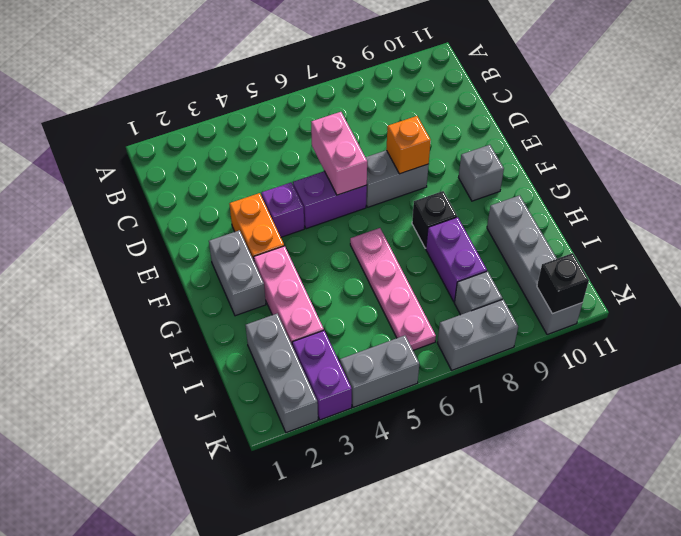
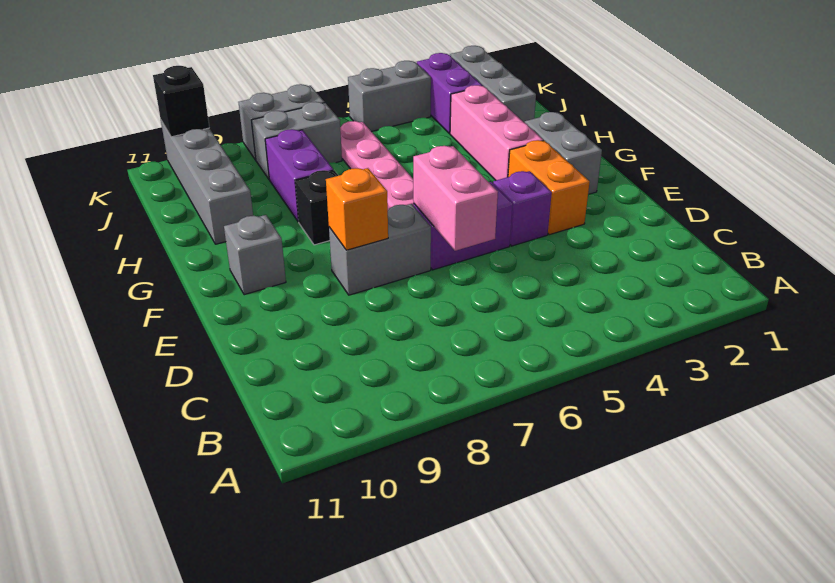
grey brick J8 level 1 -> grey brick J7:J8 level 1

